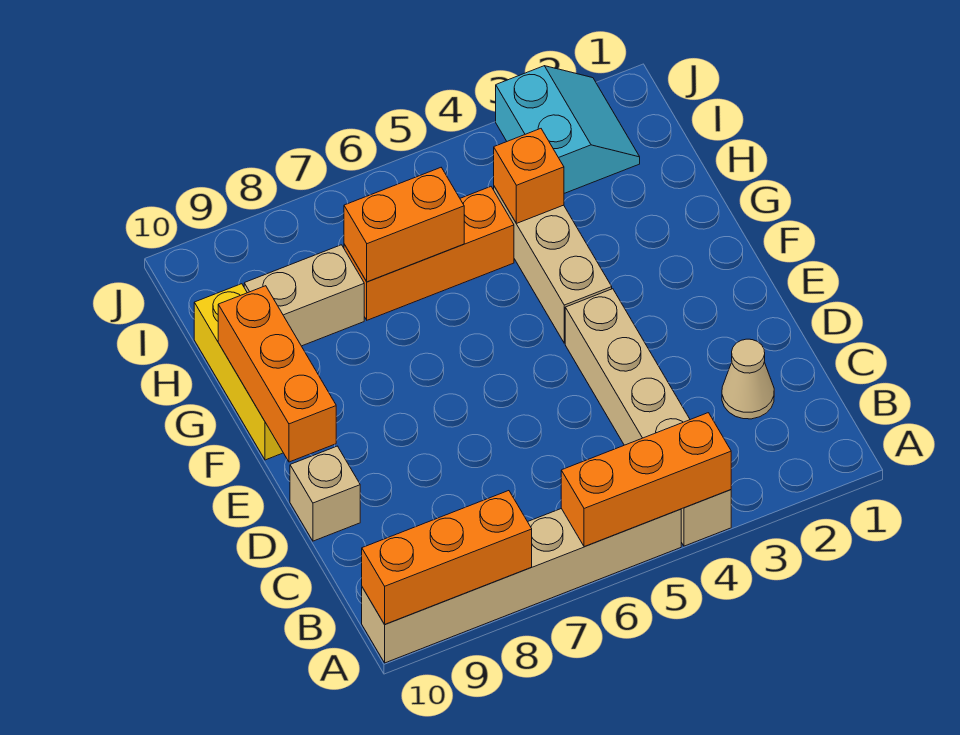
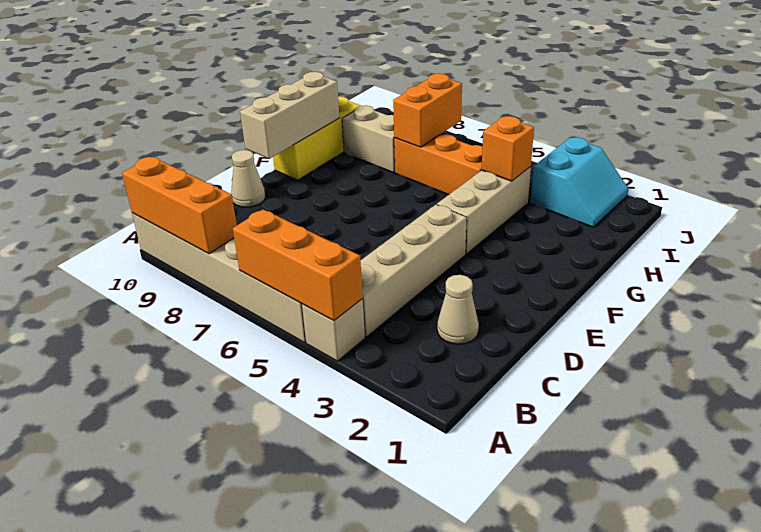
tan brick D10 level 1 -> tan cone D10 level 1
orange brick E10:G10 level 2 -> tan brick E10:G10 level 2
orange brick H6:H7 level 2 -> orange brick H7:I7 level 2

